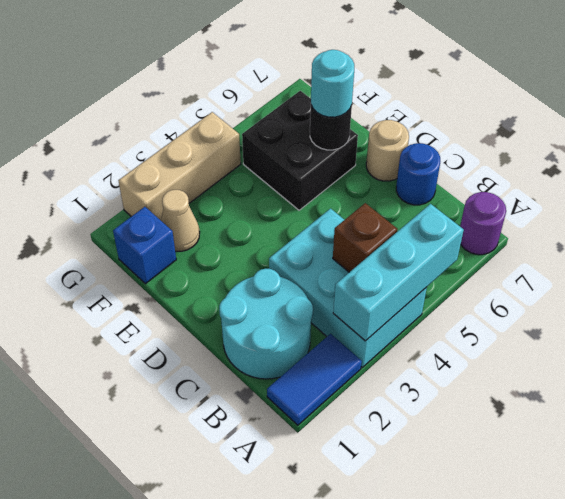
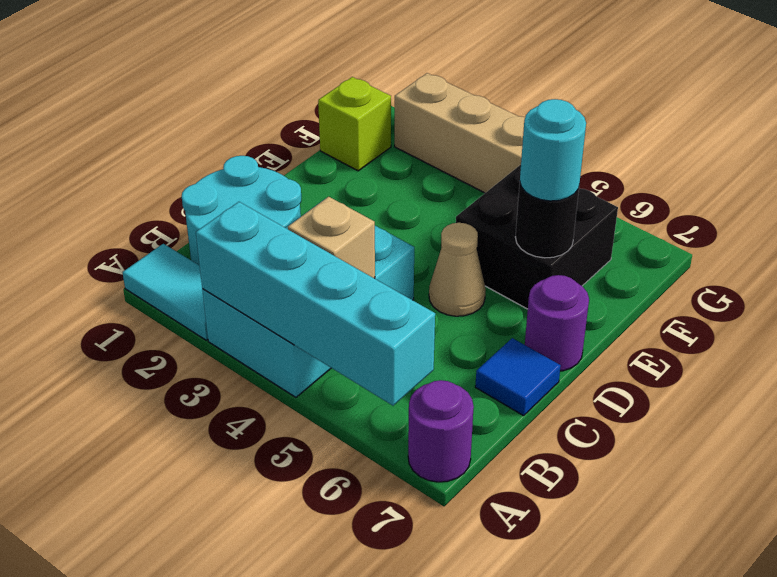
blue tile A1:A2 level 1 -> cyan tile A1:A2 level 1
cyan brick A3:A5 level 2 -> cyan brick A3:A6 level 2
brown brick B4 level 2 -> tan brick B4 level 2
blue round brick C7 level 1 -> blue tile C7 level 1
tan round brick D7 level 1 -> purple round brick D7 level 1
blue brick F1 level 1 -> lime brick F1 level 1
tan cone F2 level 1 -> tan cone D5 level 1

